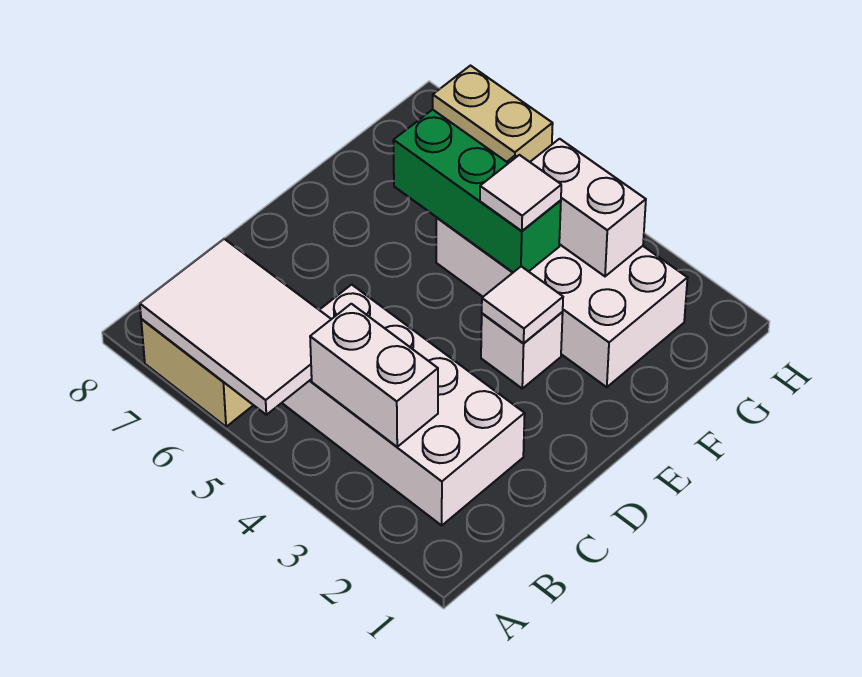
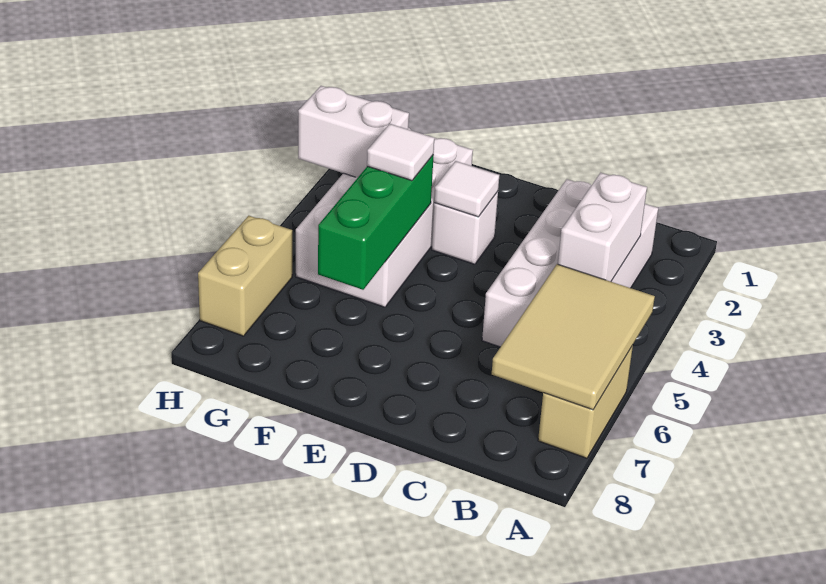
white tile A5:B7 level 2 -> tan tile A5:B7 level 2
white brick G3:G4 level 2 -> white brick G3:H3 level 2

